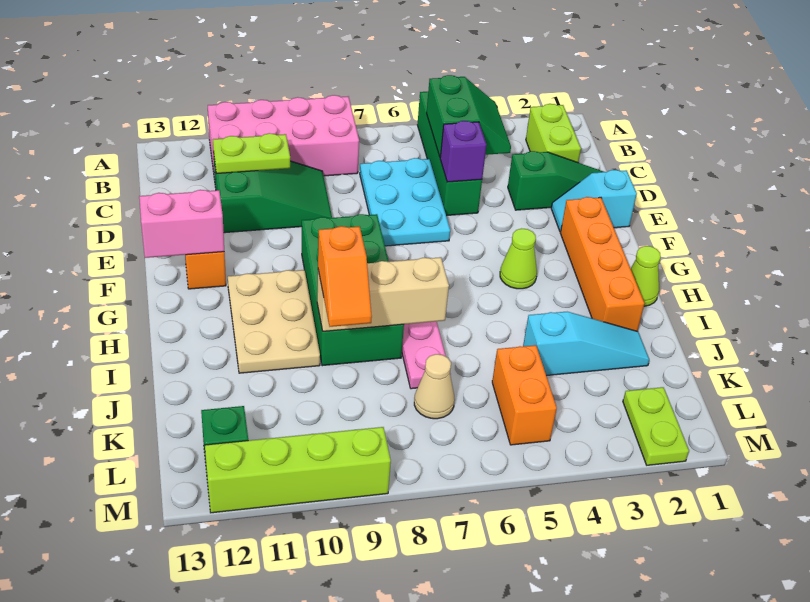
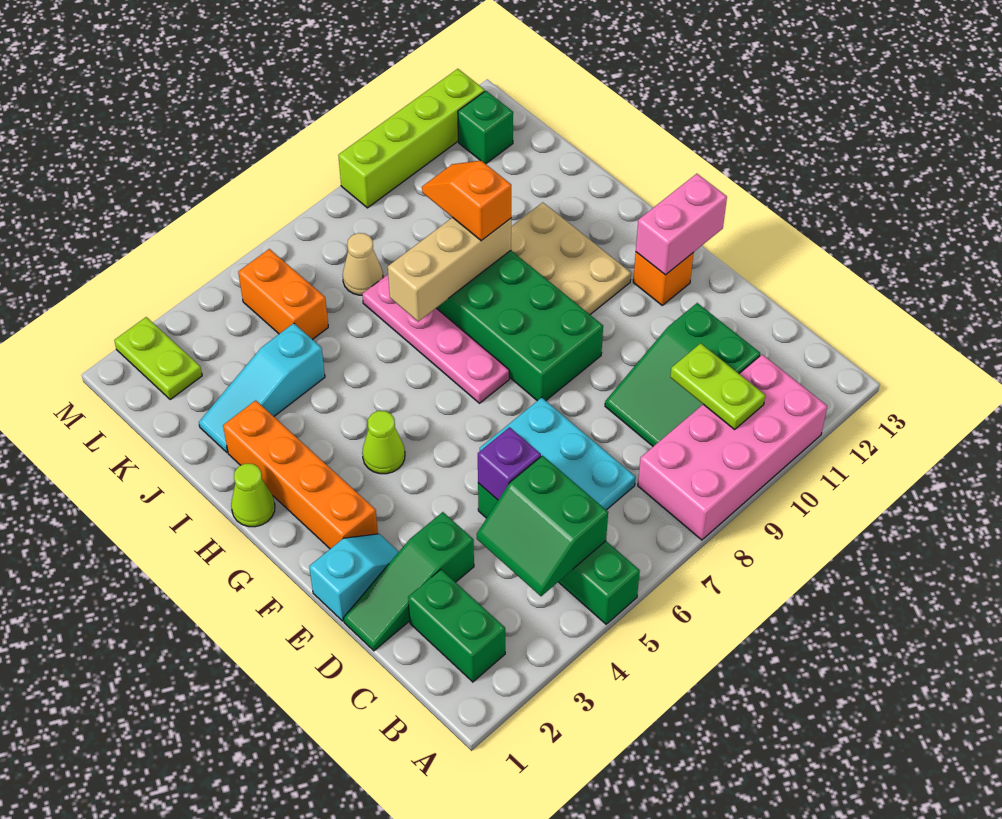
lime brick B2:C2 level 1 -> green brick B2:C2 level 1
lime plate C10:C11 level 2 -> lime plate B10:C10 level 2

